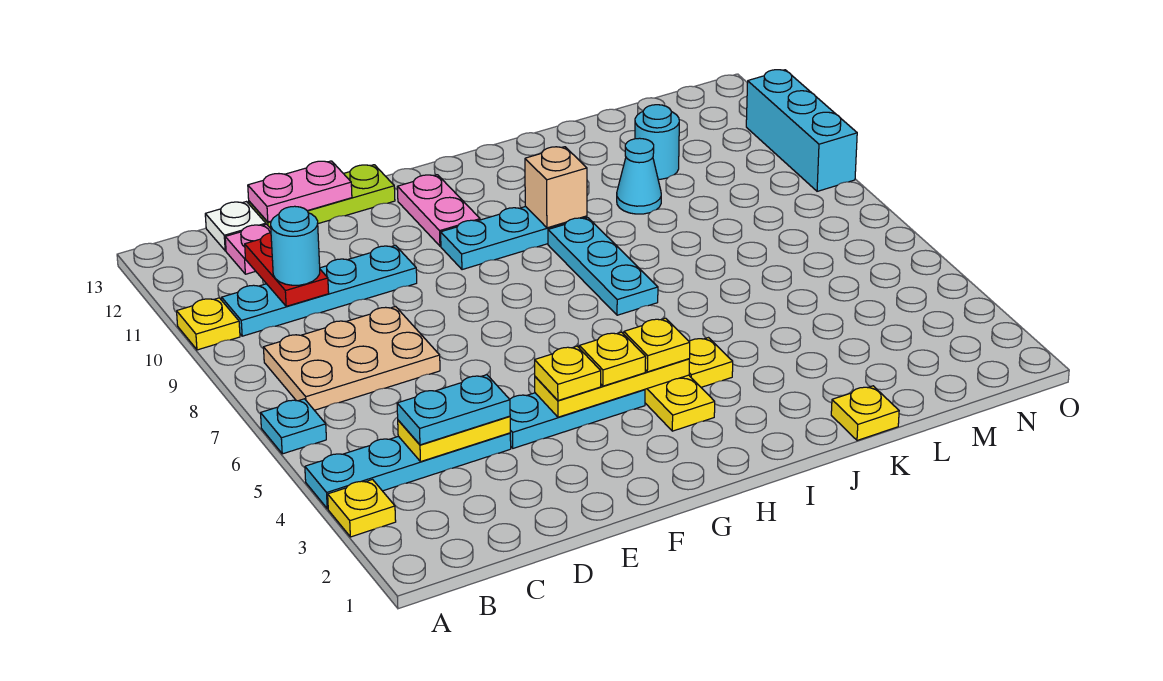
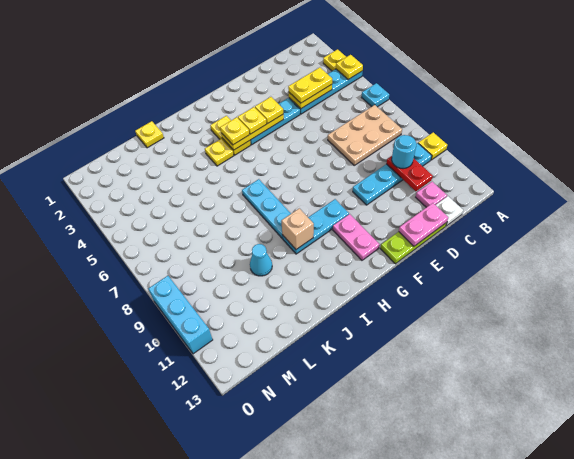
none -> yellow plate A4 level 2
cyan plate C4:D4 level 3 -> yellow plate C4:D4 level 3
cyan round brick L11 level 1 -> none

